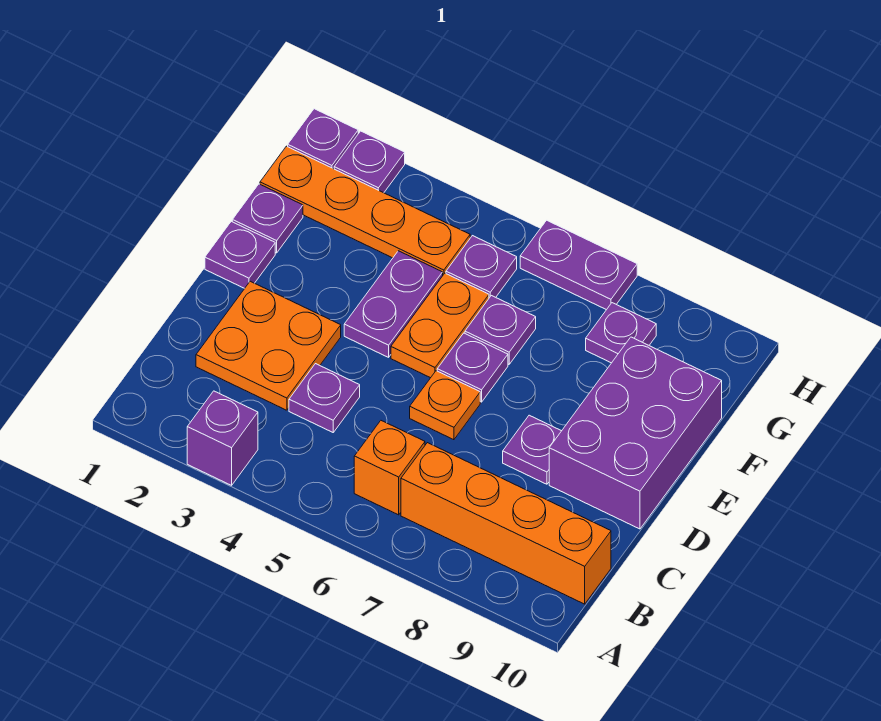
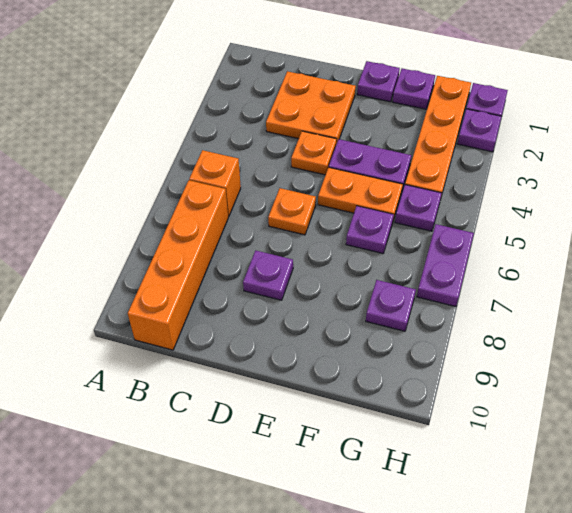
purple brick A3 level 1 -> none
purple plate C4 level 1 -> none
none -> orange plate D4 level 1
purple brick D9:F10 level 1 -> none
purple plate E6 level 1 -> none

